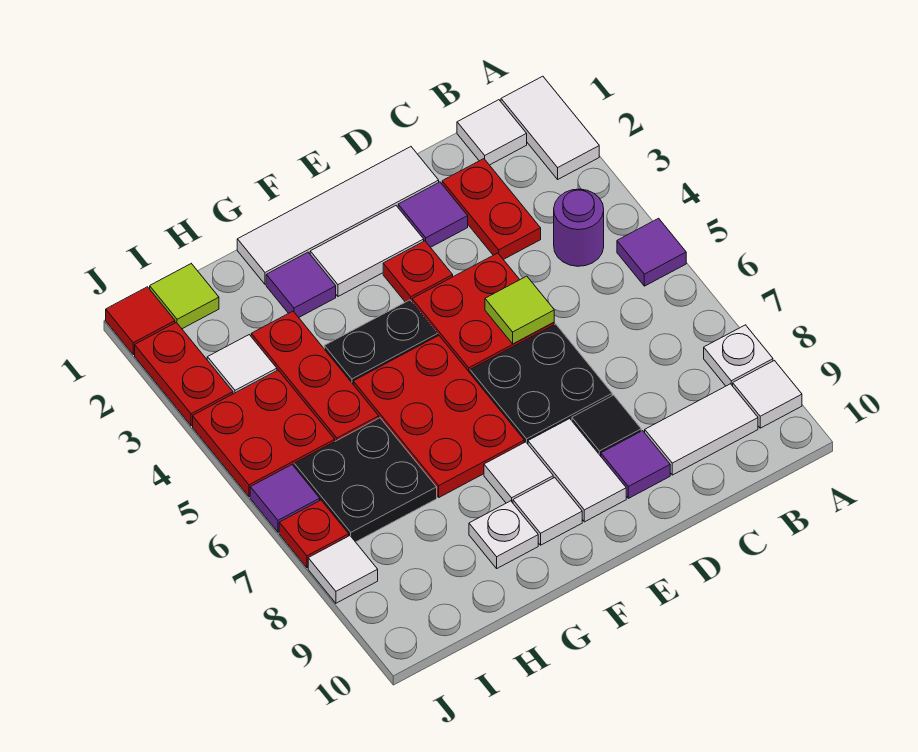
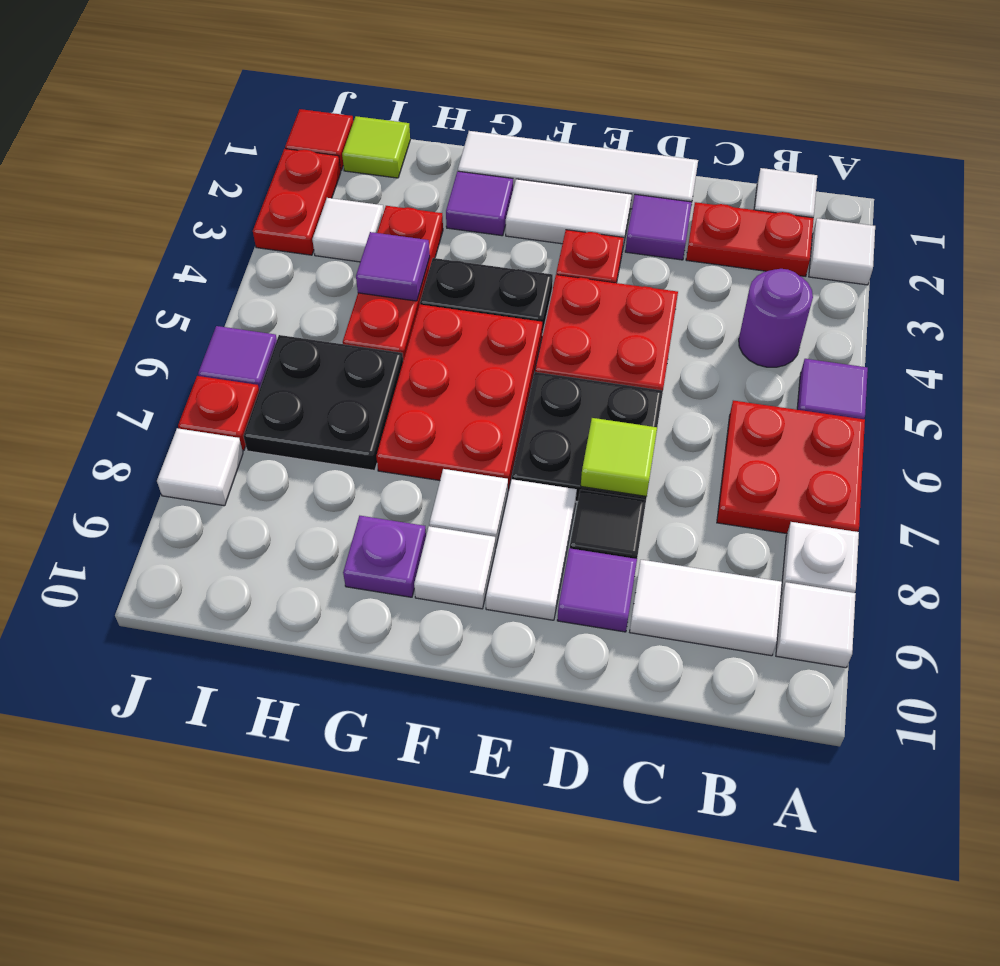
white tile A1:A2 level 1 -> white tile A2 level 1
red plate C2:C3 level 1 -> red plate B2:C2 level 1
lime tile D5 level 2 -> lime tile D7 level 2
white plate G9 level 1 -> purple plate G9 level 1
none -> purple tile H4 level 2
red plate I4:J5 level 1 -> red plate A6:B7 level 1

